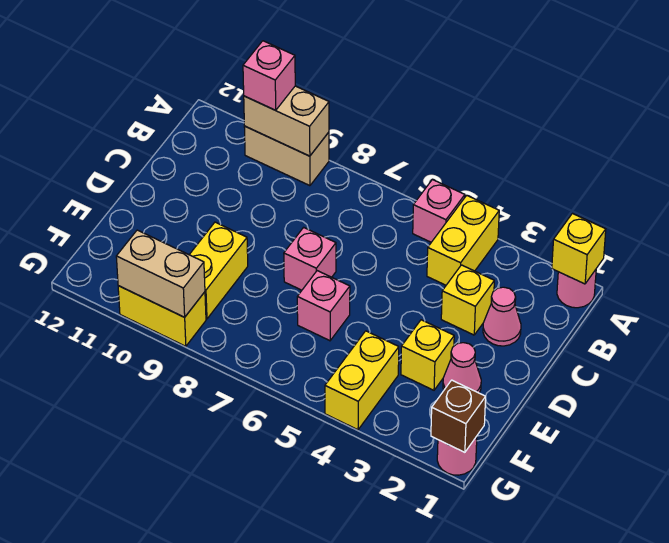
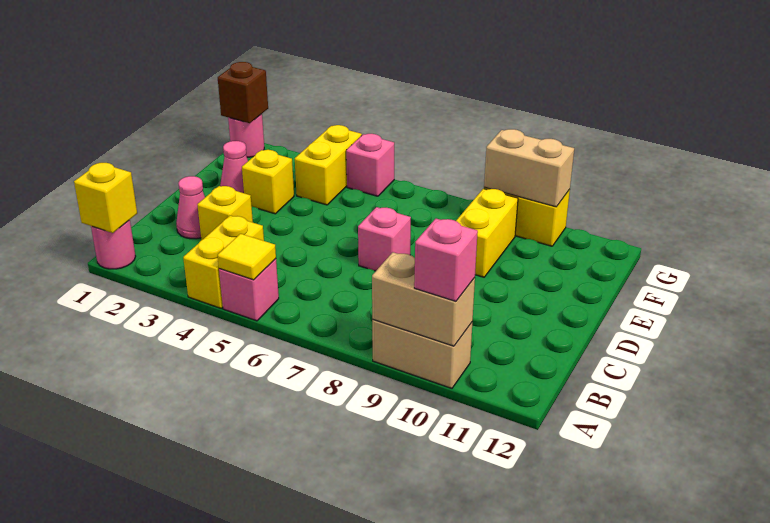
none -> yellow tile A5 level 2
pink brick E6 level 1 -> pink brick G5 level 1

